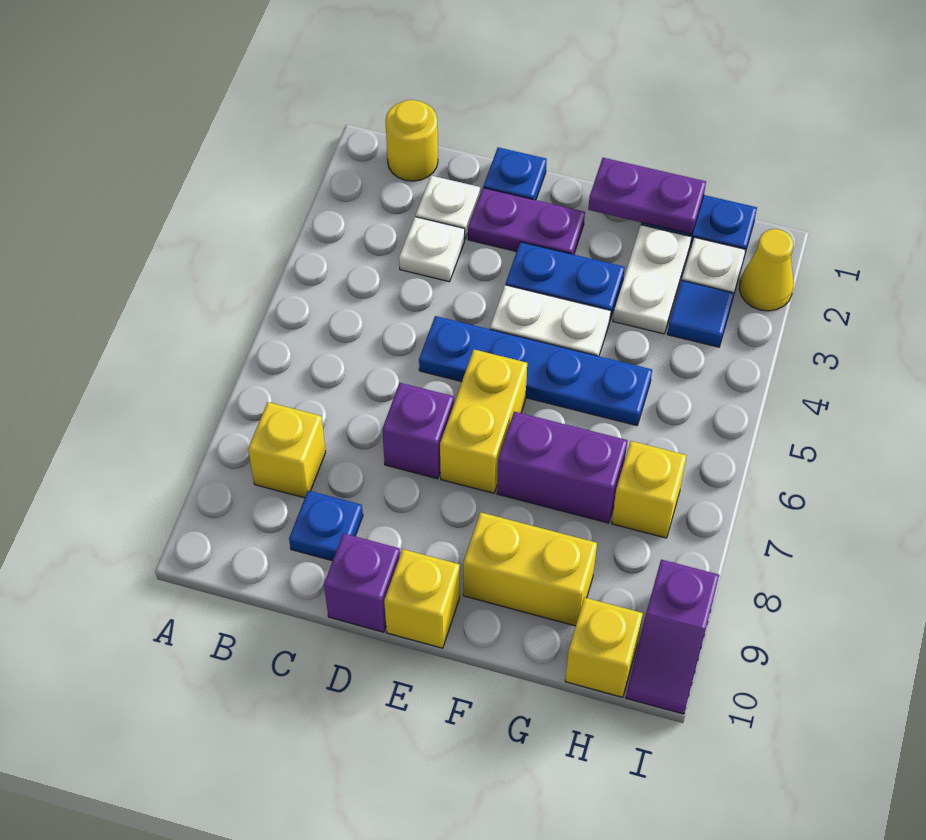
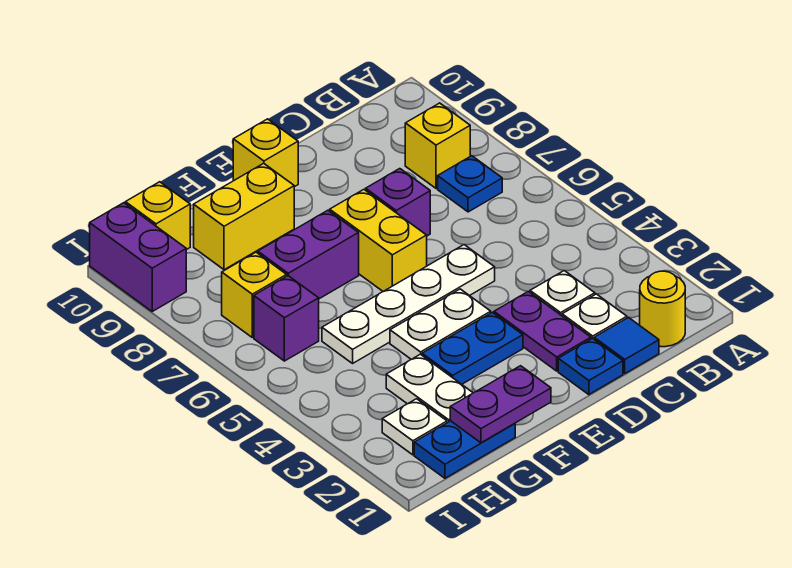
blue plate C9 level 1 -> blue plate B7 level 1
purple plate D2:E2 level 1 -> purple plate D2:D3 level 1
blue plate D5:G5 level 1 -> white plate D5:G5 level 1
purple brick D10 level 1 -> purple brick H6 level 1
blue tile H3 level 1 -> blue tile C1 level 1
yellow cone I2 level 1 -> none
purple slope I9:I10 level 1 top 9 -> purple brick I9:I10 level 1

